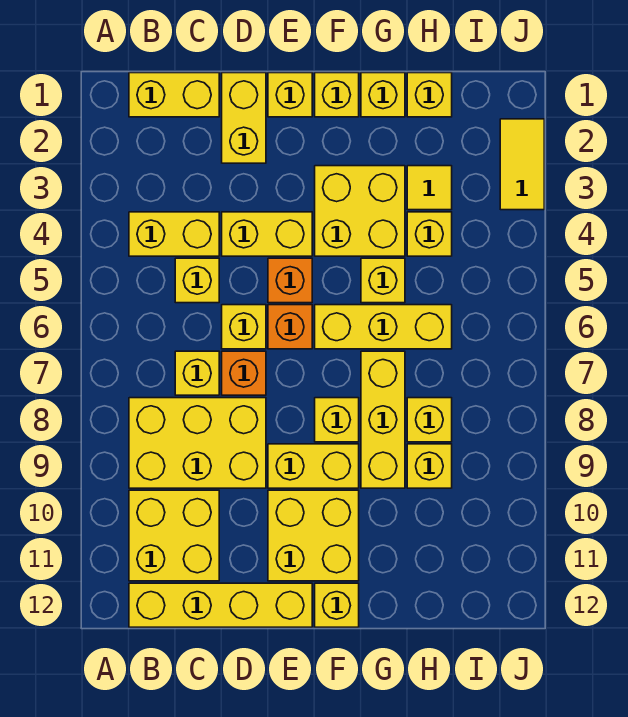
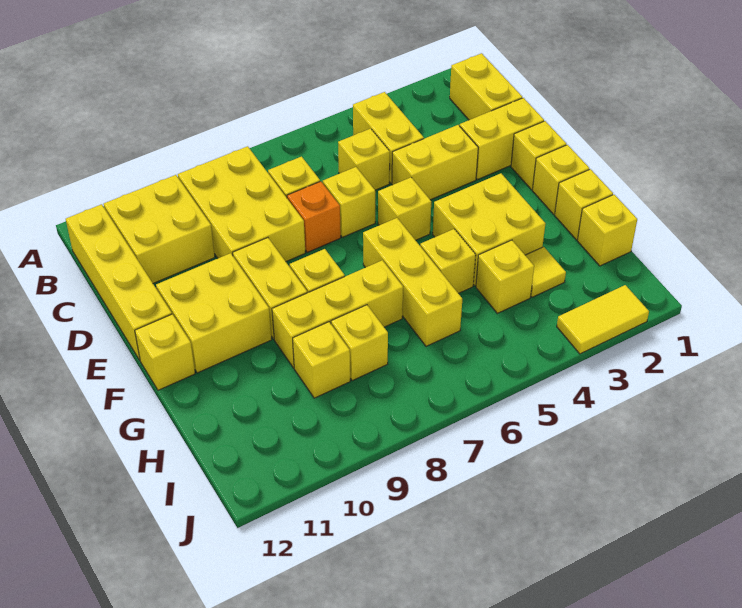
yellow brick D4:E4 level 1 -> yellow brick D3:D4 level 1
orange brick E5 level 1 -> yellow brick E5 level 1
orange brick E6 level 1 -> none

